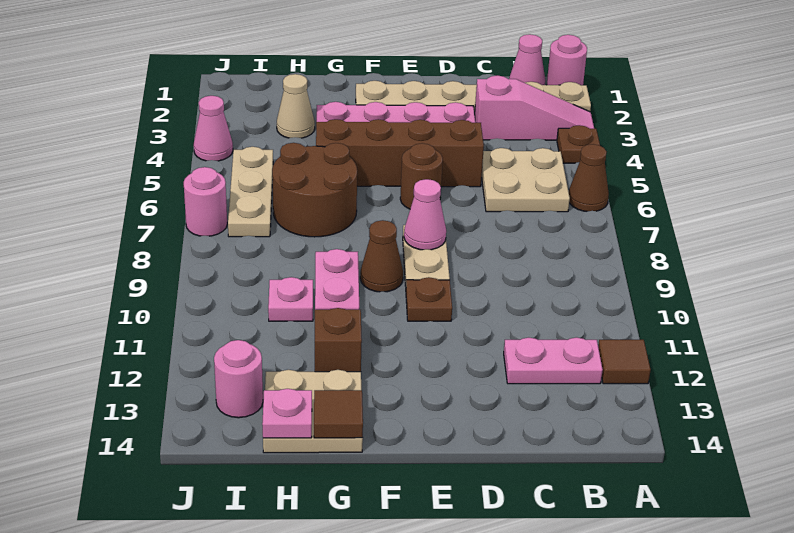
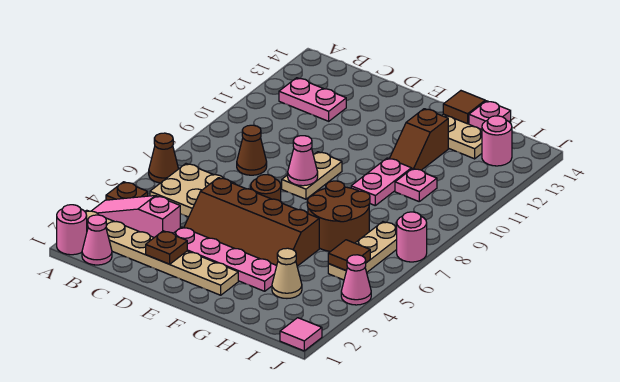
brown tile A12 level 1 -> brown tile I5 level 2
brown plate E10 level 1 -> brown plate D2 level 2
brown cone F9 level 1 -> brown cone C8 level 1
none -> pink tile J1 level 1

